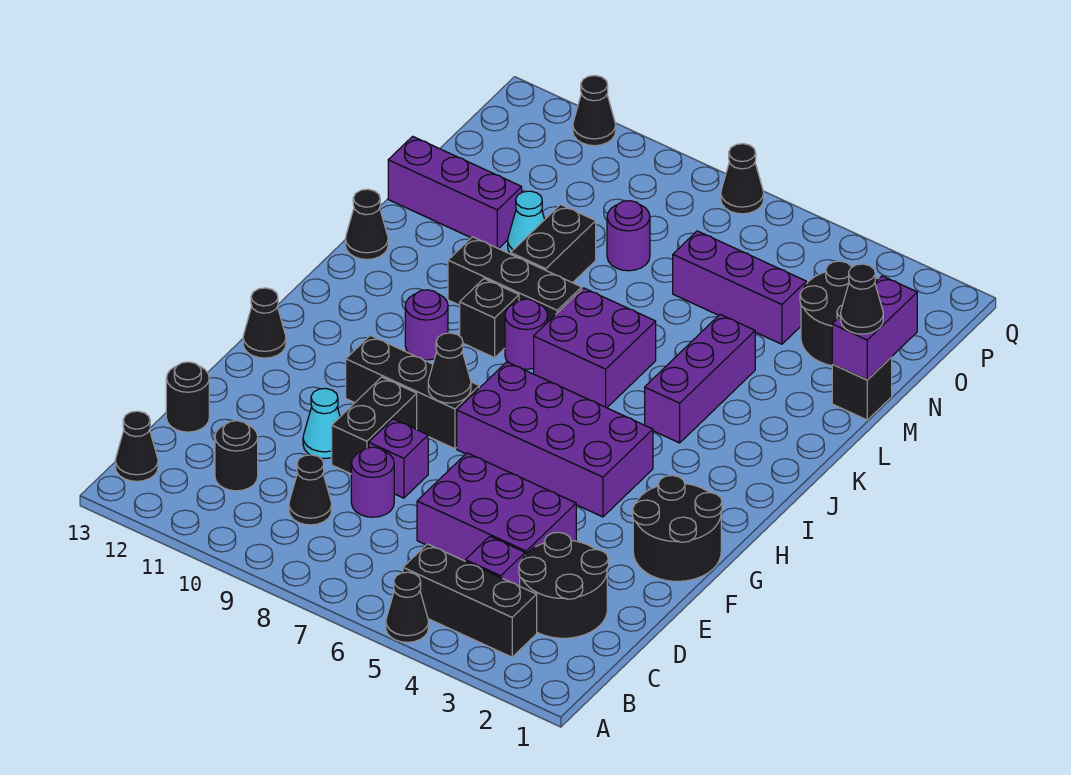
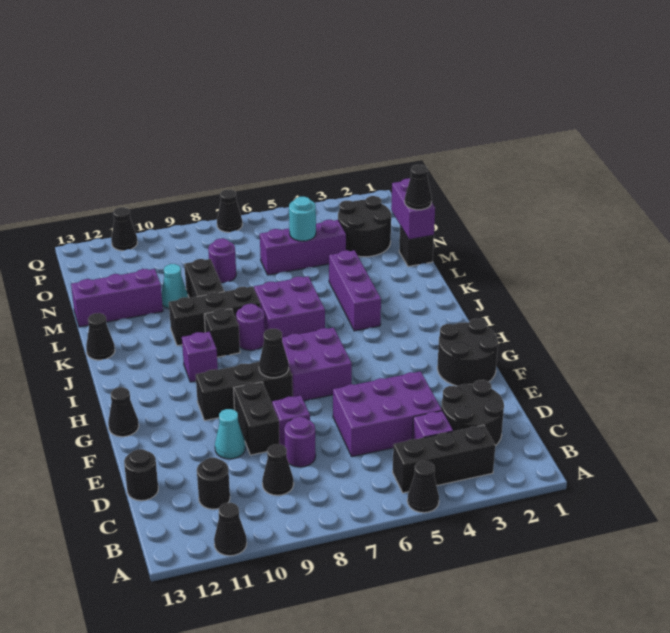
black cone B13 level 1 -> black cone A11 level 1
purple brick G4:H7 level 1 -> purple brick G6:H7 level 1
purple round brick I10 level 1 -> purple brick I10 level 1
none -> cyan round brick N5 level 2

